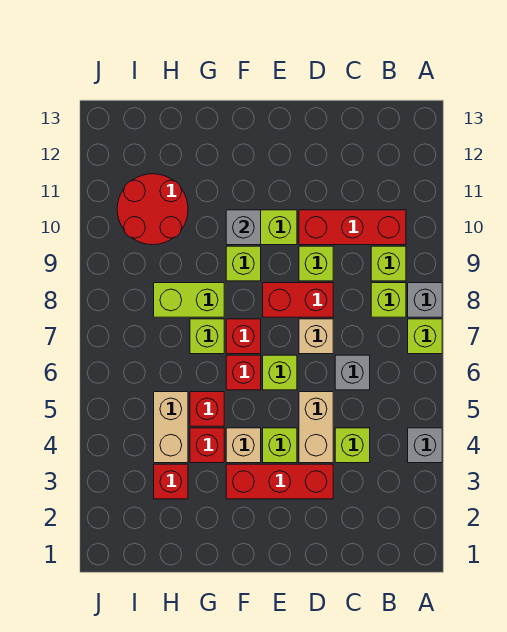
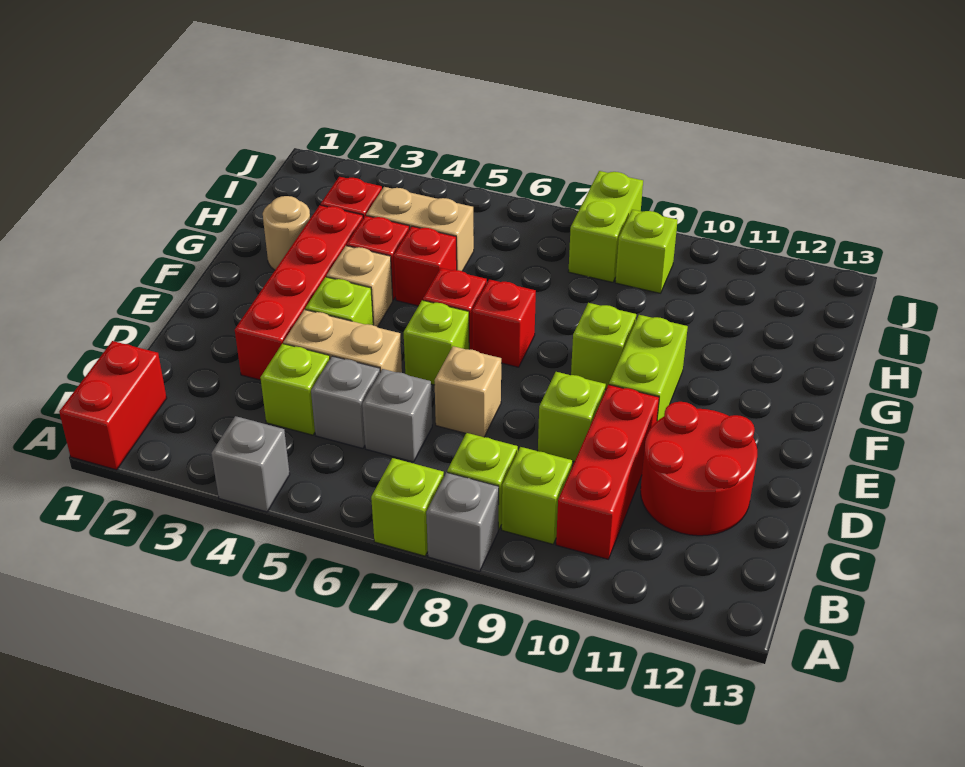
red brick D3:F3 level 1 -> red brick D3:G3 level 1
red brick D8:E8 level 1 -> red brick A1:B1 level 1
grey brick F10 level 2 -> grey brick C5 level 1
none -> tan round brick G2 level 1
lime brick G7 level 1 -> lime brick I9 level 1
lime brick G8:H8 level 1 -> lime brick I8:J8 level 1
red round brick H10:I11 level 1 -> red round brick C11:D12 level 1

